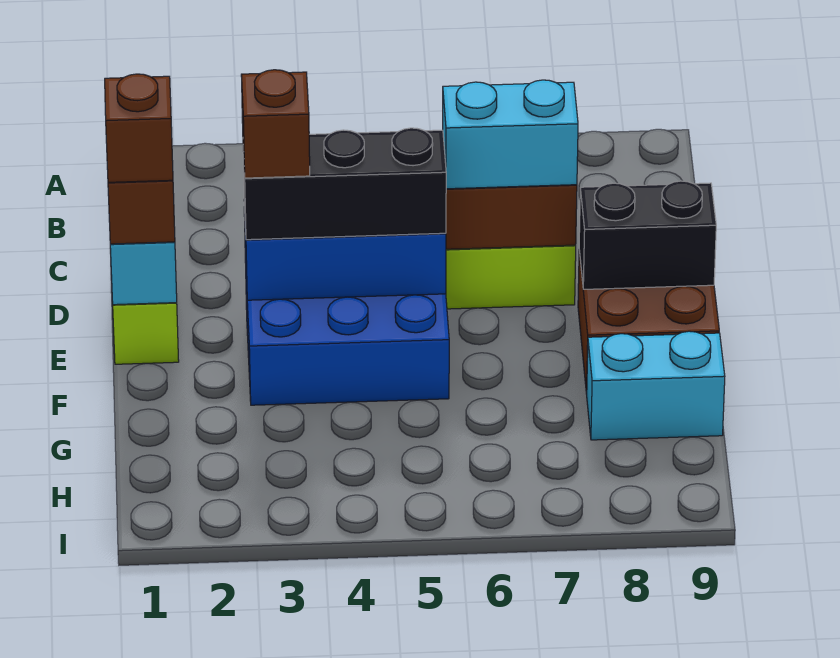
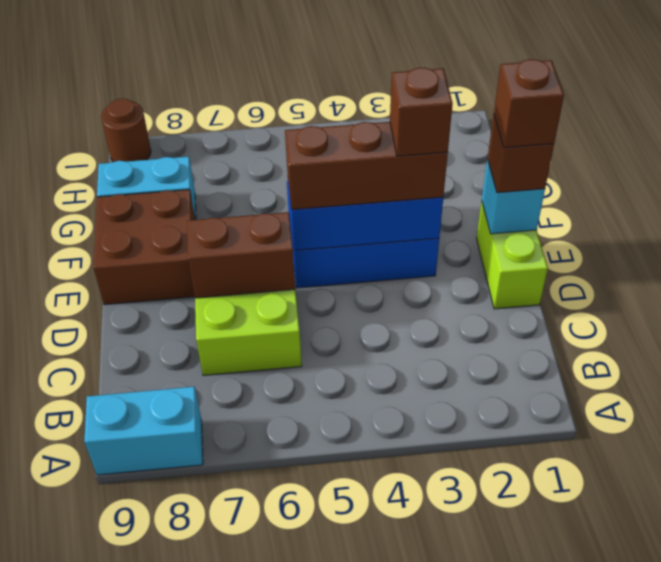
cyan brick D6:D7 level 3 -> cyan brick A8:A9 level 1
black brick E3:E5 level 3 -> brown brick E3:E5 level 3
black brick E8:E9 level 2 -> none
none -> brown round brick I9 level 1

